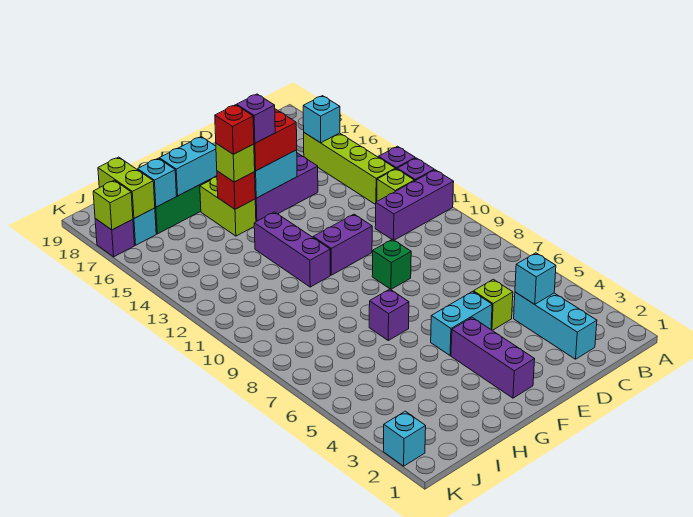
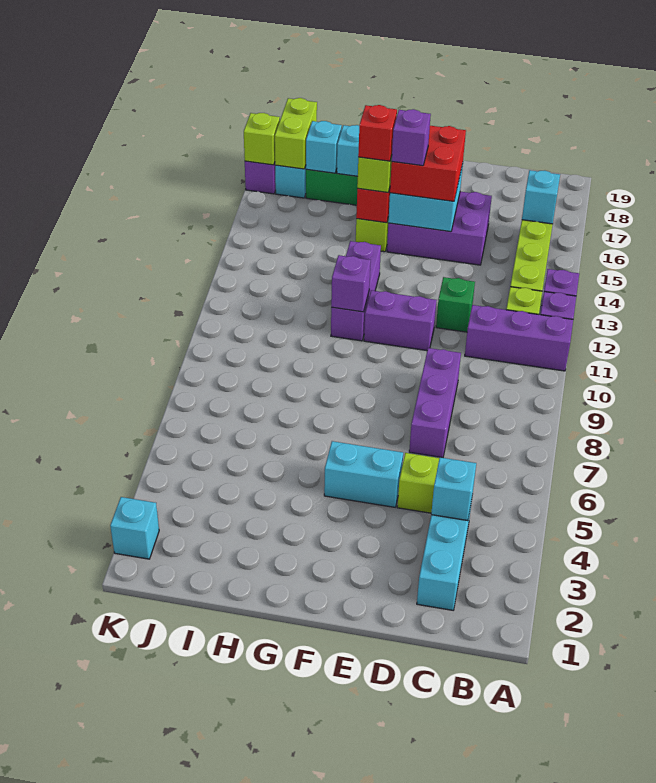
green brick E9 level 1 -> green brick D12 level 1
purple brick F2:F4 level 1 -> purple brick D7:D9 level 1
purple brick G7 level 1 -> purple brick G11 level 2

